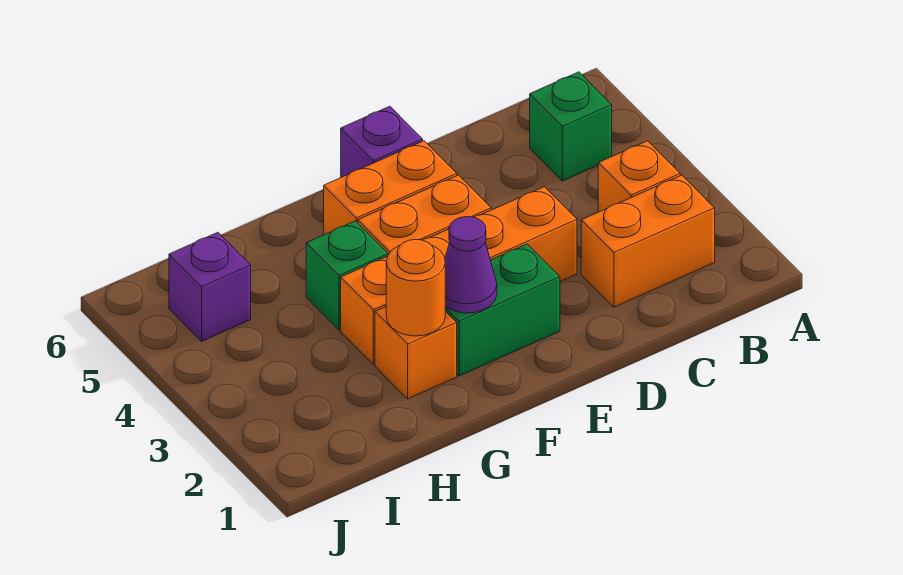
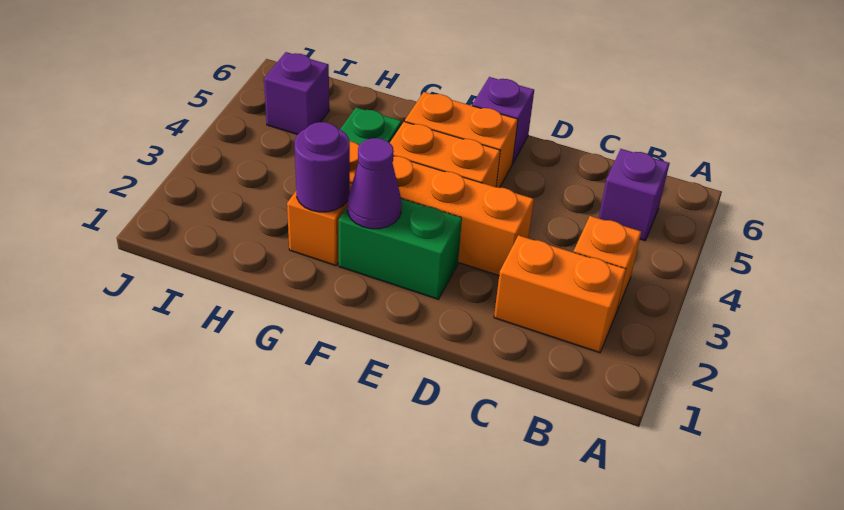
green brick B5 level 1 -> purple brick B5 level 1
orange round brick G2 level 2 -> purple round brick G2 level 2

